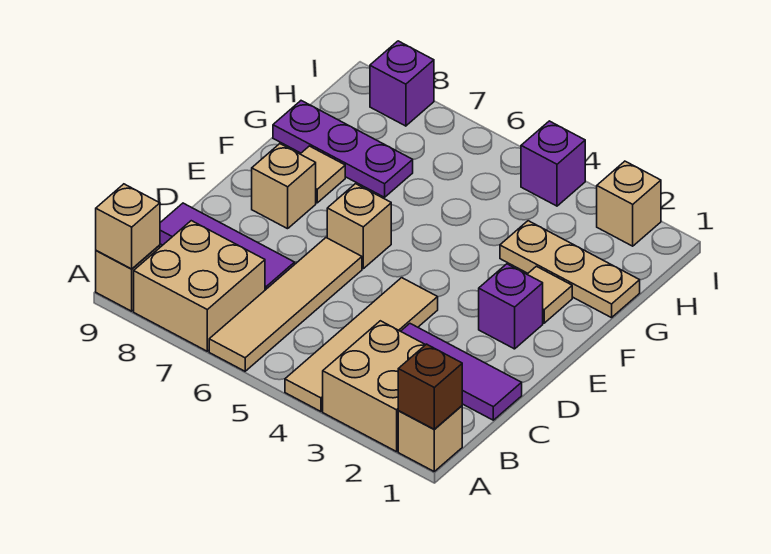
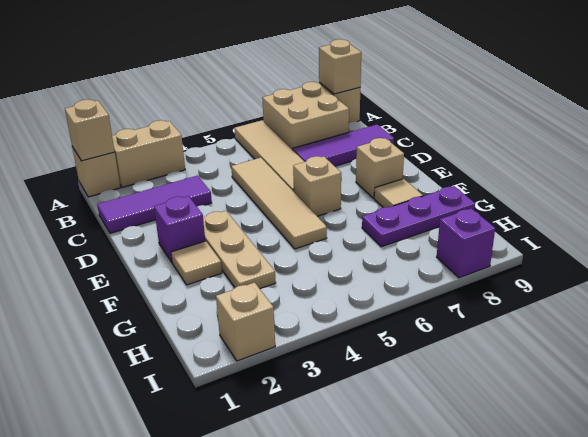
brown brick A1 level 2 -> tan brick A1 level 2
tan brick A2:B3 level 1 -> tan brick A2:A3 level 1
tan tile A4:D4 level 1 -> tan tile C5:F5 level 1
tan plate G1:G3 level 1 -> tan plate E3:G3 level 1
purple brick I4 level 1 -> none

